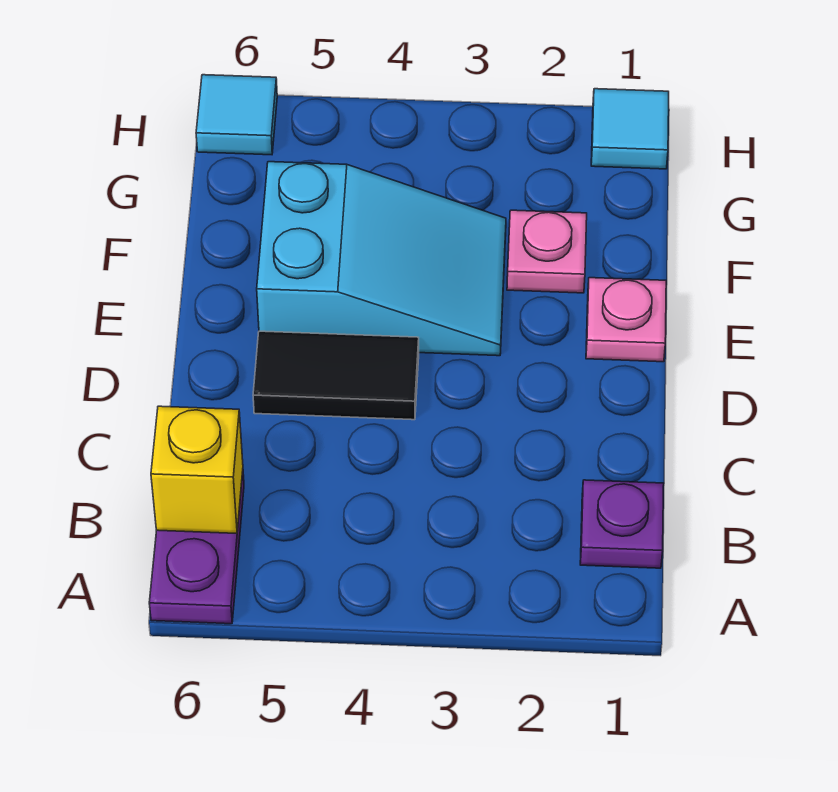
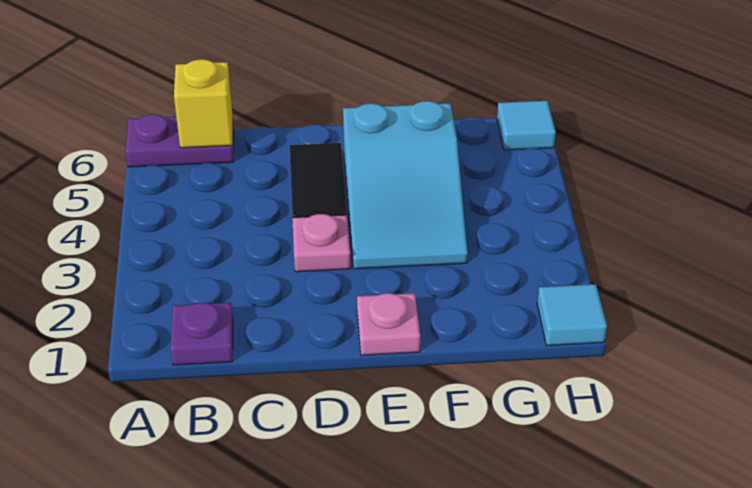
pink plate F2 level 1 -> pink plate D3 level 1

